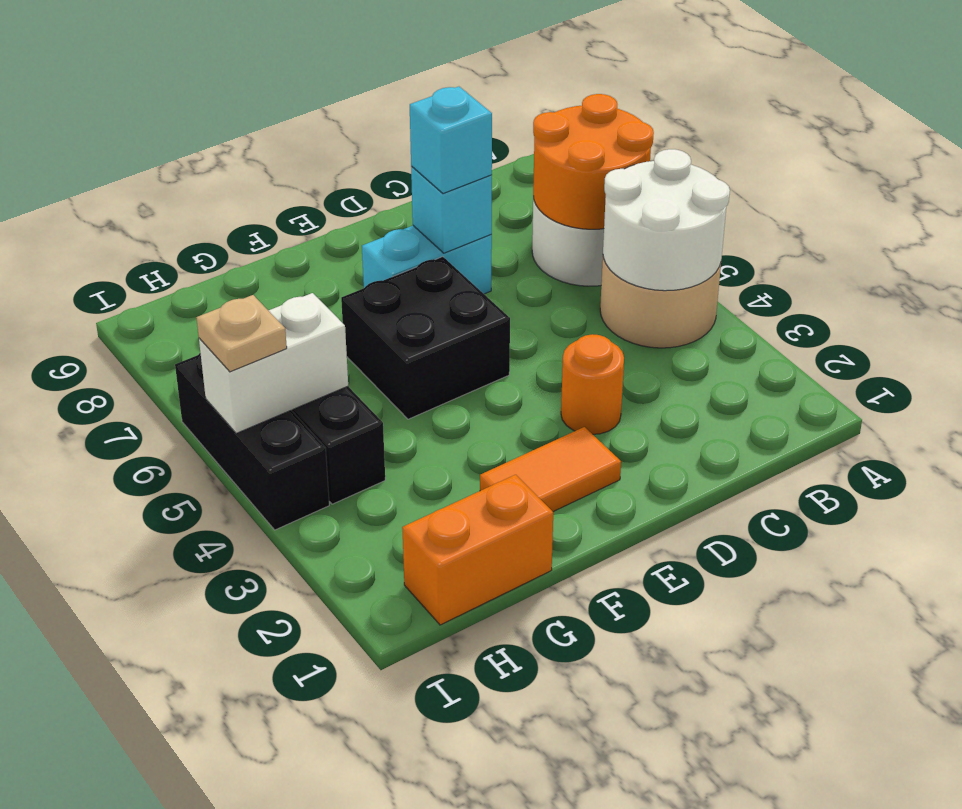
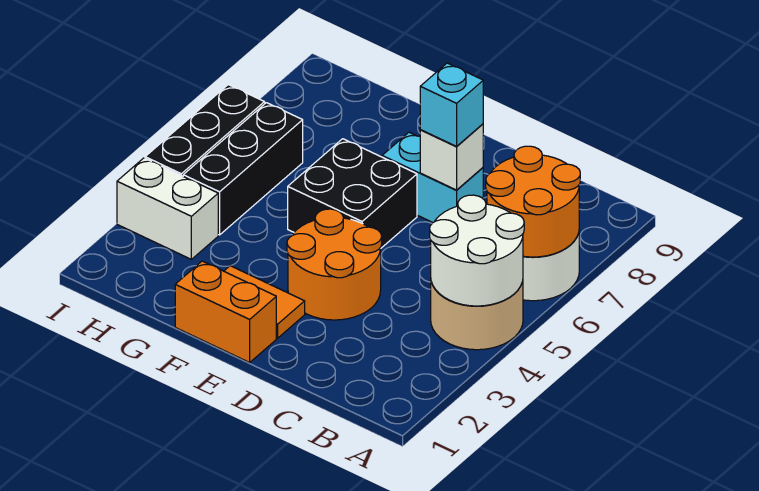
orange round brick D3 level 1 -> orange round brick D3:E4 level 1
cyan brick D7 level 2 -> white brick D7 level 2
orange brick G1:H1 level 1 -> orange brick E1:F1 level 1
white brick H5:I5 level 2 -> white brick H3:I3 level 1
tan plate I5 level 3 -> none

